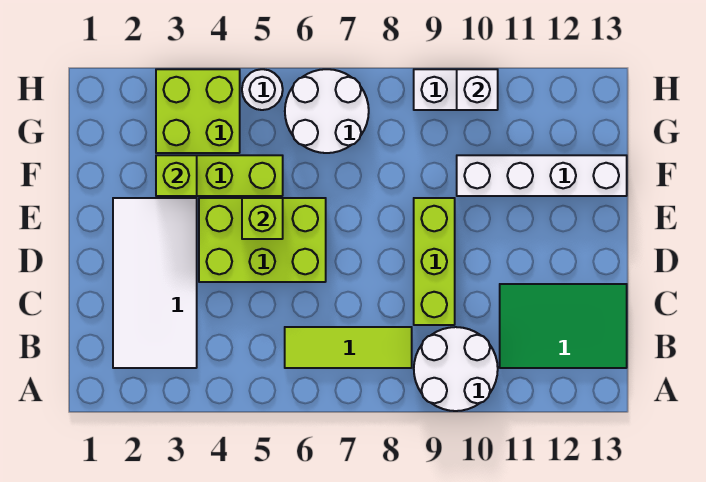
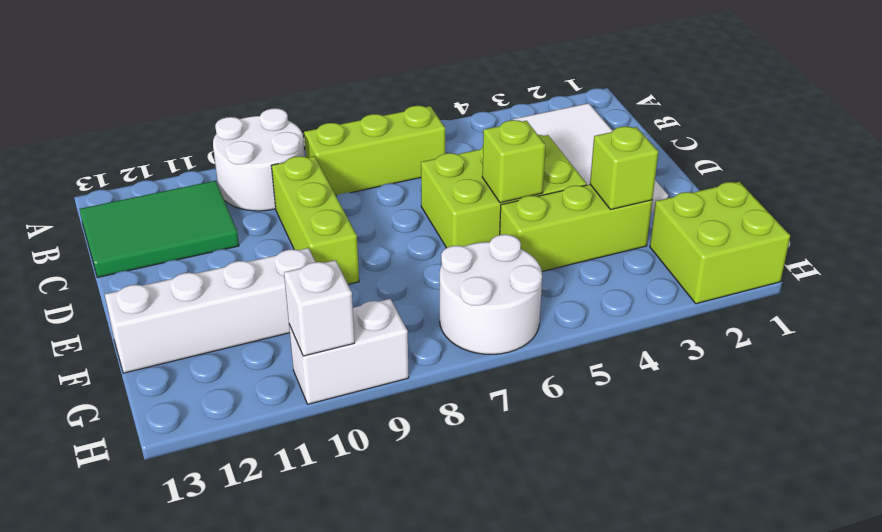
lime tile B6:B8 level 1 -> lime brick B6:B8 level 1
lime brick G3:H4 level 1 -> lime brick G1:H2 level 1
white round brick H5 level 1 -> none

